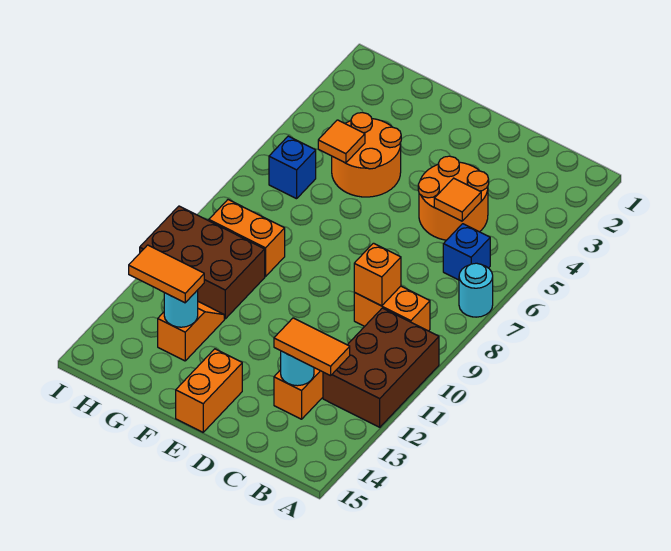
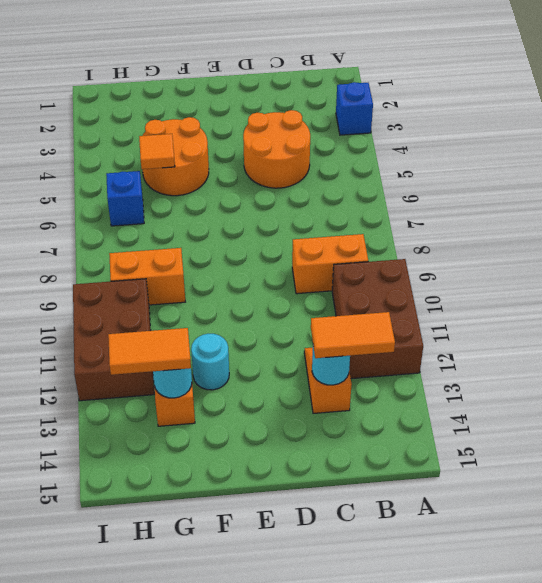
cyan round brick A7 level 1 -> cyan round brick F12 level 1
blue brick B6 level 1 -> blue brick A3 level 1
orange tile C5 level 2 -> none
orange brick C9 level 2 -> none
orange brick E14:E15 level 1 -> none
brown brick G10:I11 level 1 -> brown brick H10:I12 level 1

